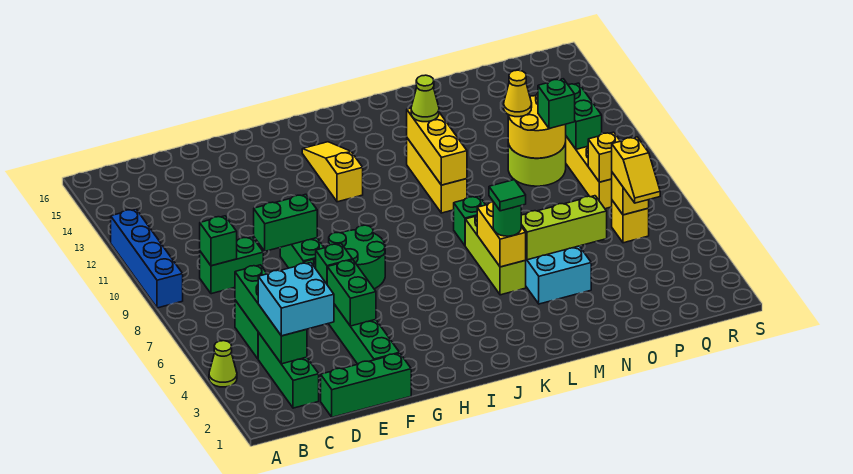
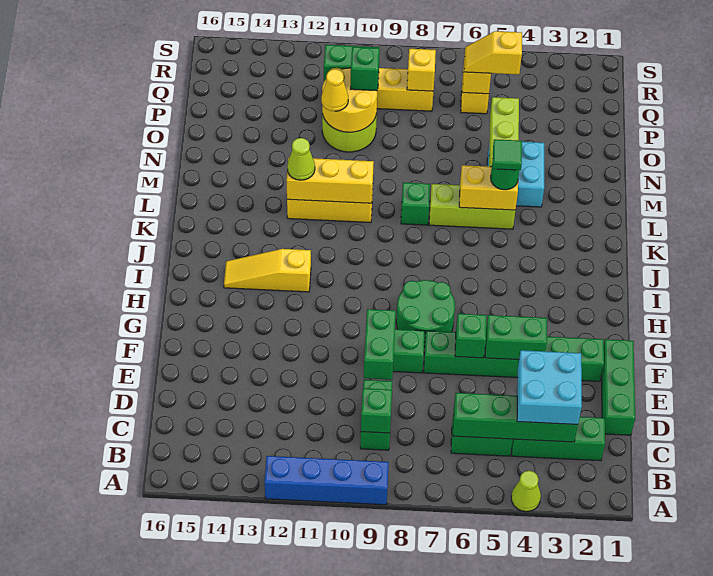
yellow slope Q5:Q6 level 3 top 6 -> yellow slope Q5:Q6 level 3 top 5

